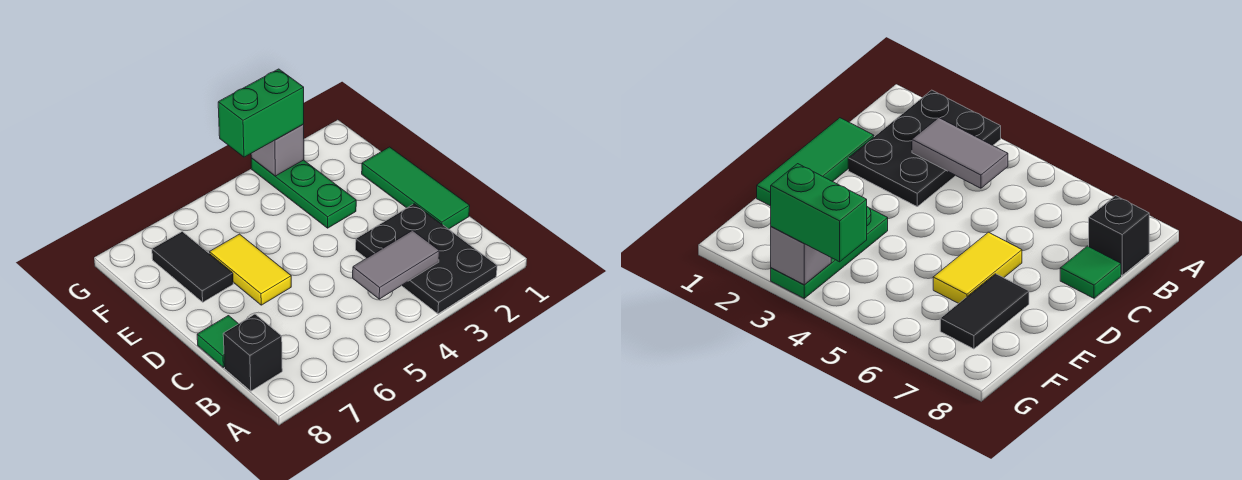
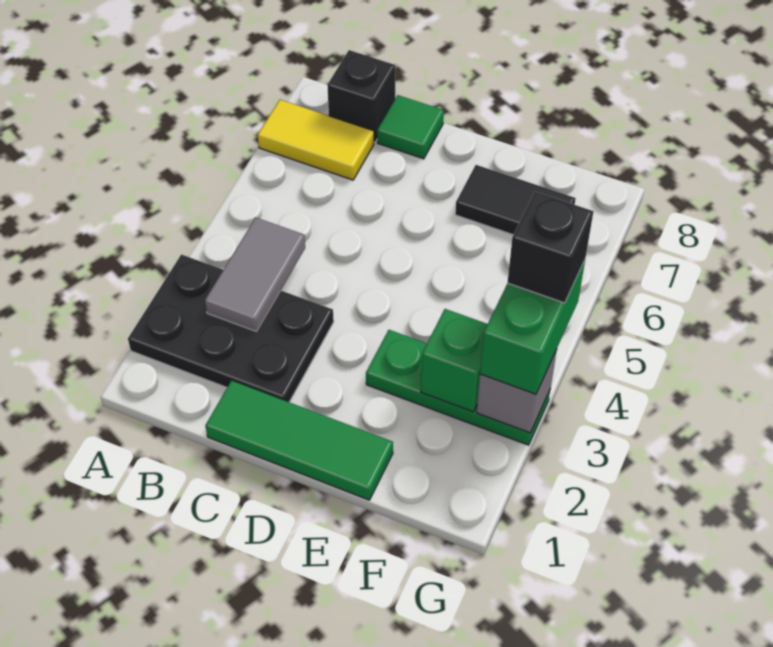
yellow tile D6:E6 level 1 -> yellow tile A7:B7 level 1
none -> green brick F3 level 2
none -> black brick G4 level 4

